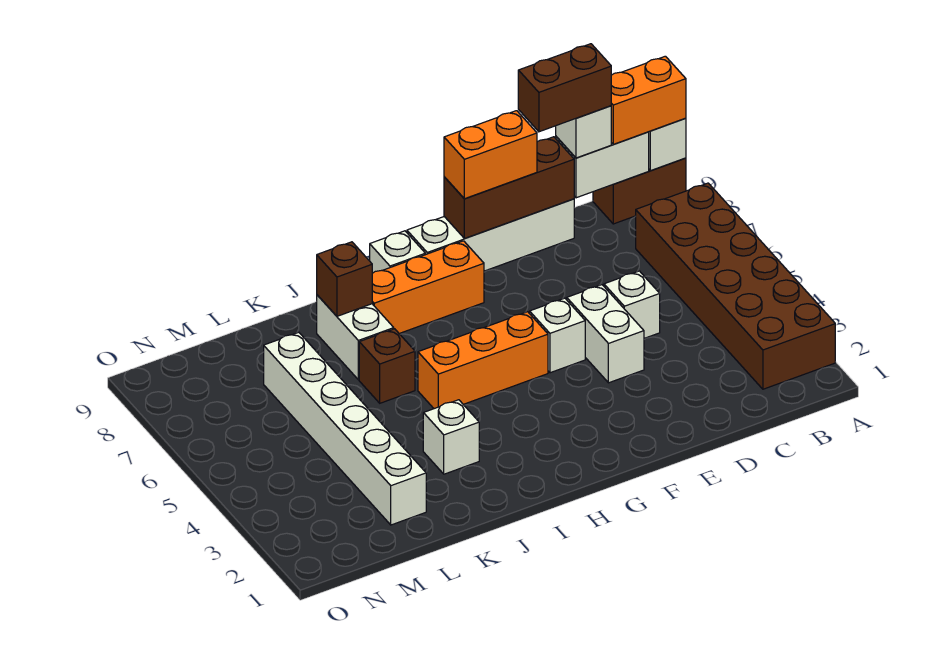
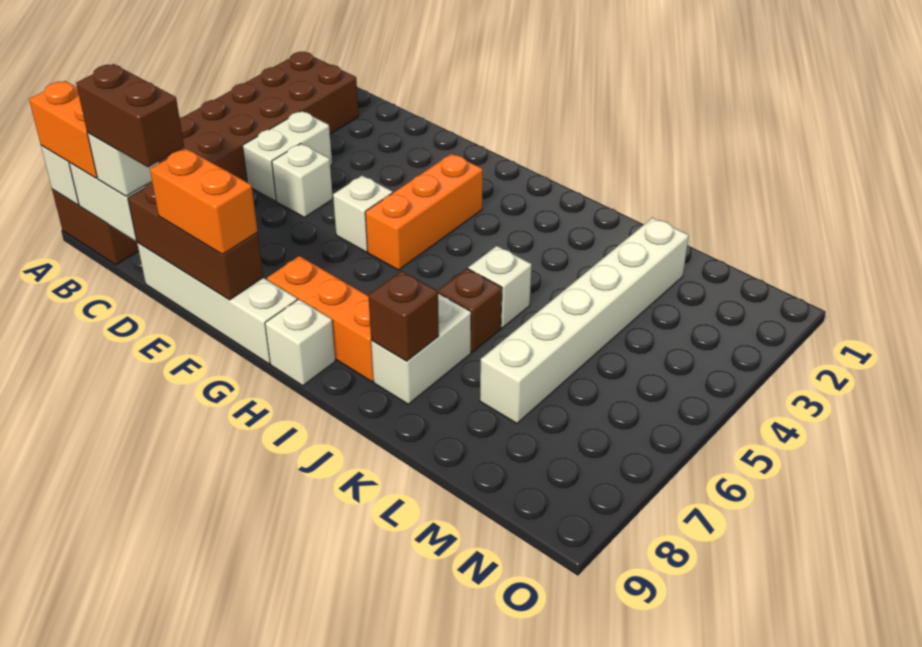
white brick E4:E5 level 1 -> white brick C4:C5 level 1
orange brick G5:I5 level 1 -> orange brick G3:G5 level 1
white brick J3 level 1 -> white brick J5 level 1

